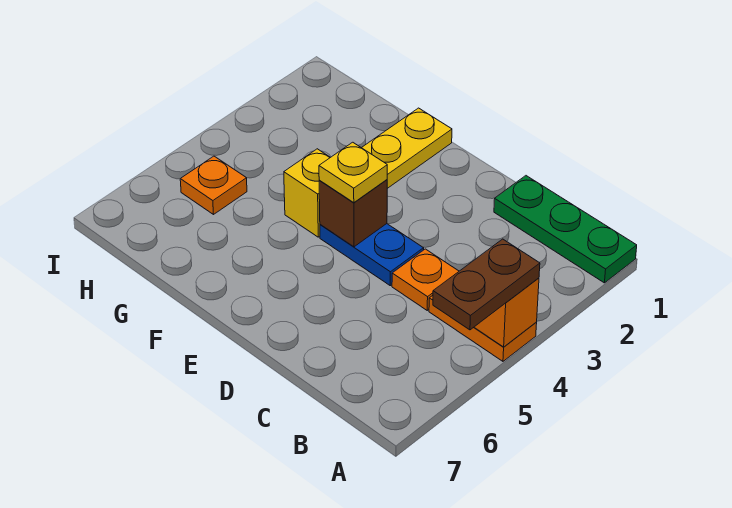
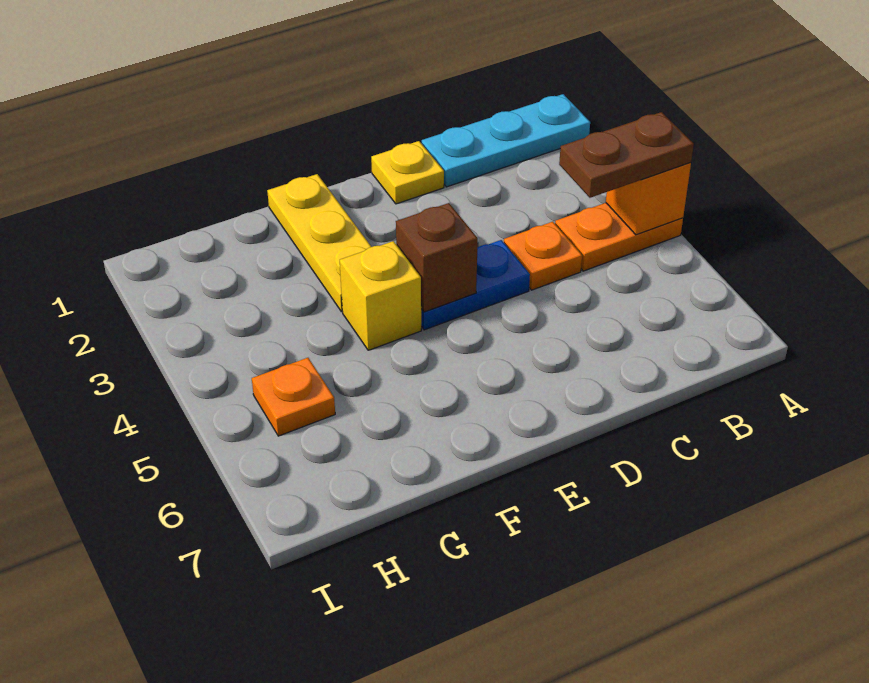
green plate A1:C1 level 1 -> cyan plate A1:C1 level 1
brown plate A4:A5 level 3 -> brown plate A4:B4 level 3
yellow plate E4 level 3 -> yellow plate D1 level 1

